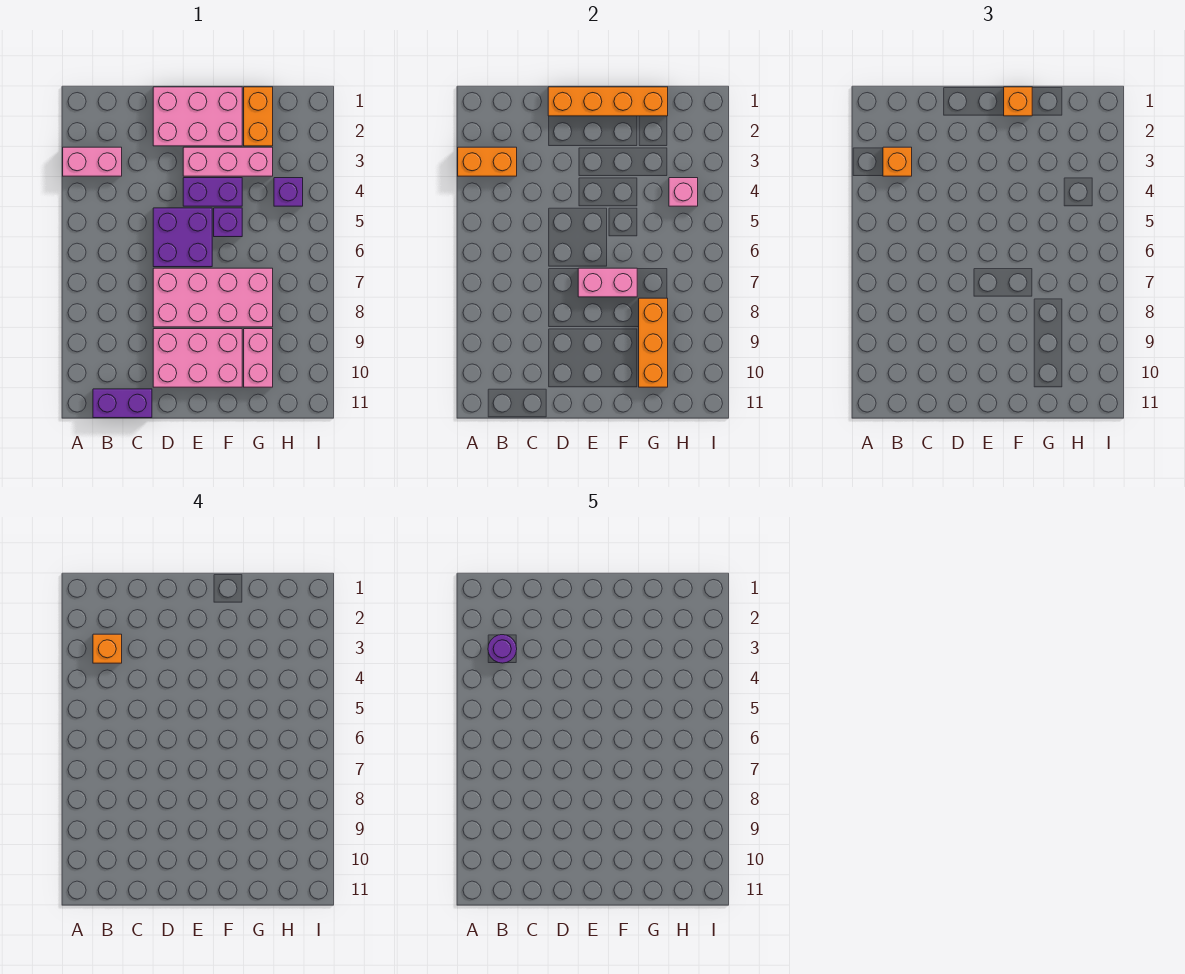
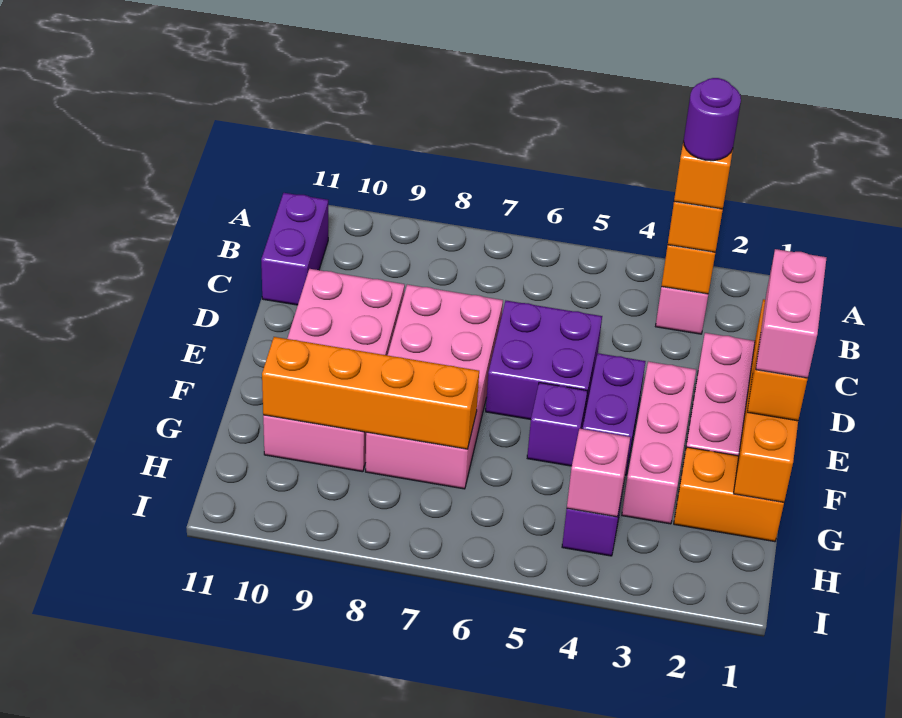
pink brick E7:F7 level 2 -> pink brick E1:F1 level 4
orange brick G8:G10 level 2 -> orange brick G7:G10 level 2

